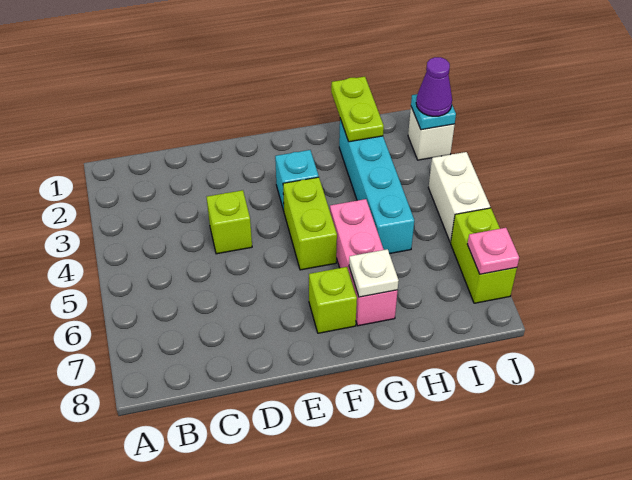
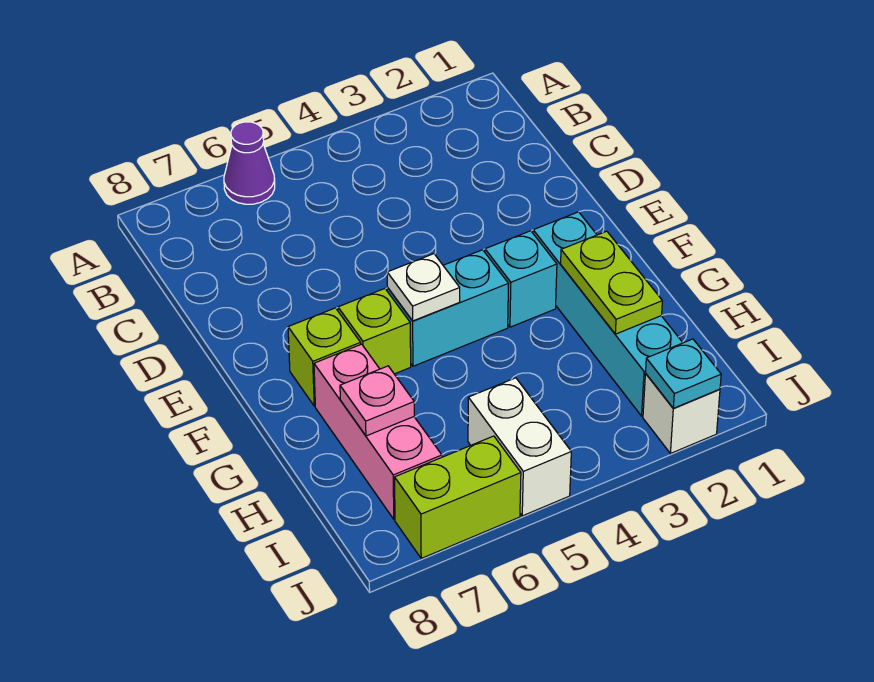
lime brick D4 level 1 -> lime brick F6 level 1
lime brick F4:F5 level 1 -> cyan brick F4:F5 level 1
pink brick G5:G7 level 1 -> pink brick G7:I7 level 1
white plate G7 level 2 -> white plate F5 level 2
lime plate H1:H2 level 2 -> lime plate G2:H2 level 2
cyan brick H2:H5 level 1 -> cyan brick F2:I2 level 1
purple cone J2 level 3 -> purple cone A6 level 1
white brick J4:J5 level 1 -> white brick I5:J5 level 1
pink plate J7 level 2 -> pink plate H7 level 2

